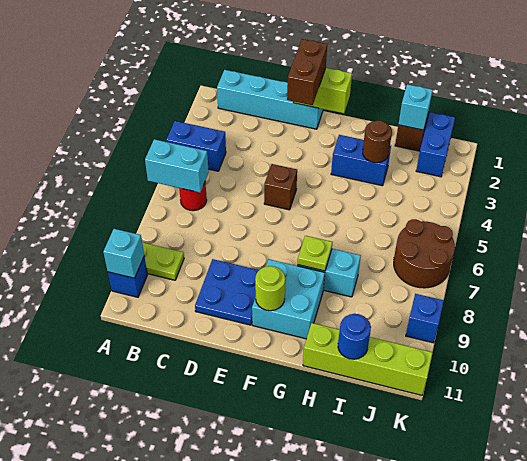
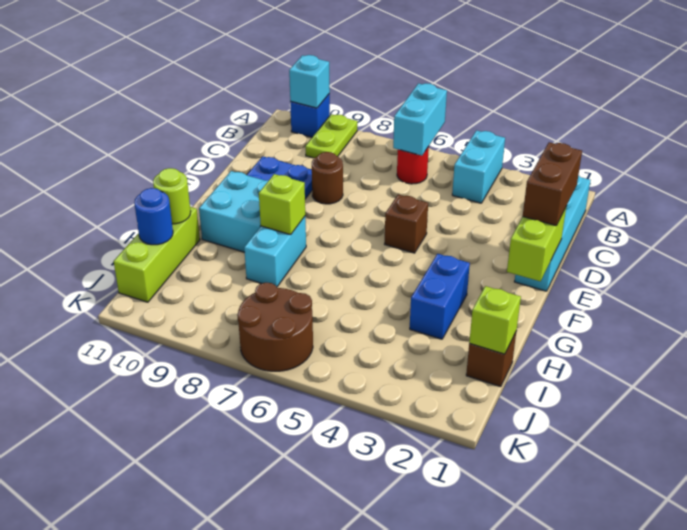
blue brick A4:B4 level 1 -> cyan brick A4:B4 level 1
brown brick E1:E2 level 3 -> brown brick D1:E1 level 3
lime round brick F10 level 2 -> lime round brick H11 level 2
lime plate G8 level 2 -> lime brick G8 level 2
brown round brick H3 level 2 -> brown round brick D8 level 1
lime brick H11:K11 level 1 -> lime brick H11:J11 level 1
cyan brick I1 level 2 -> lime brick I1 level 2
blue brick J1:J2 level 1 -> none
blue brick K9 level 1 -> none

